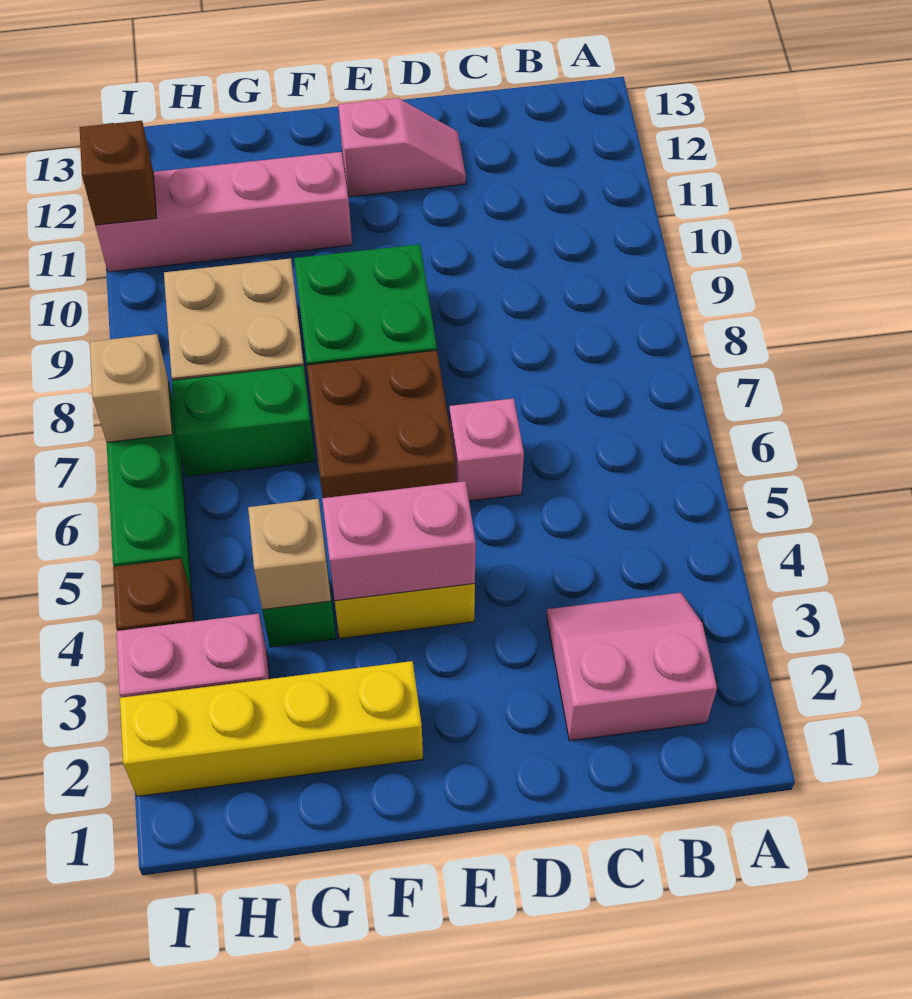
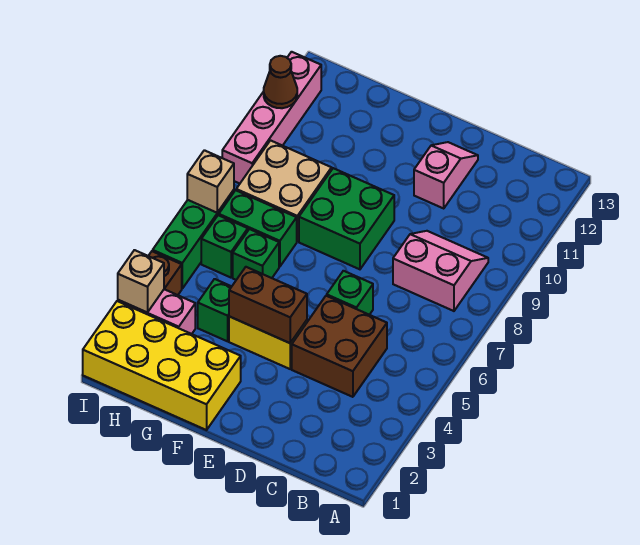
pink slope B2:C3 level 1 top 2 -> pink slope B8:C9 level 1 top 8
pink brick D6 level 1 -> green brick D6 level 1
pink slope D12:E12 level 1 top E -> pink slope D11:D12 level 1 top 11
pink brick E4:F4 level 2 -> brown brick E4:F4 level 2
brown brick E6:F7 level 1 -> brown brick C4:D5 level 1
yellow brick F2:I2 level 1 -> yellow brick F1:I2 level 1
pink brick F11:I11 level 1 -> pink brick I9:I12 level 1
tan brick G4 level 2 -> tan brick I3 level 2
none -> green brick G6 level 1
none -> green brick H6 level 1
brown brick I11 level 2 -> brown cone I11 level 2

